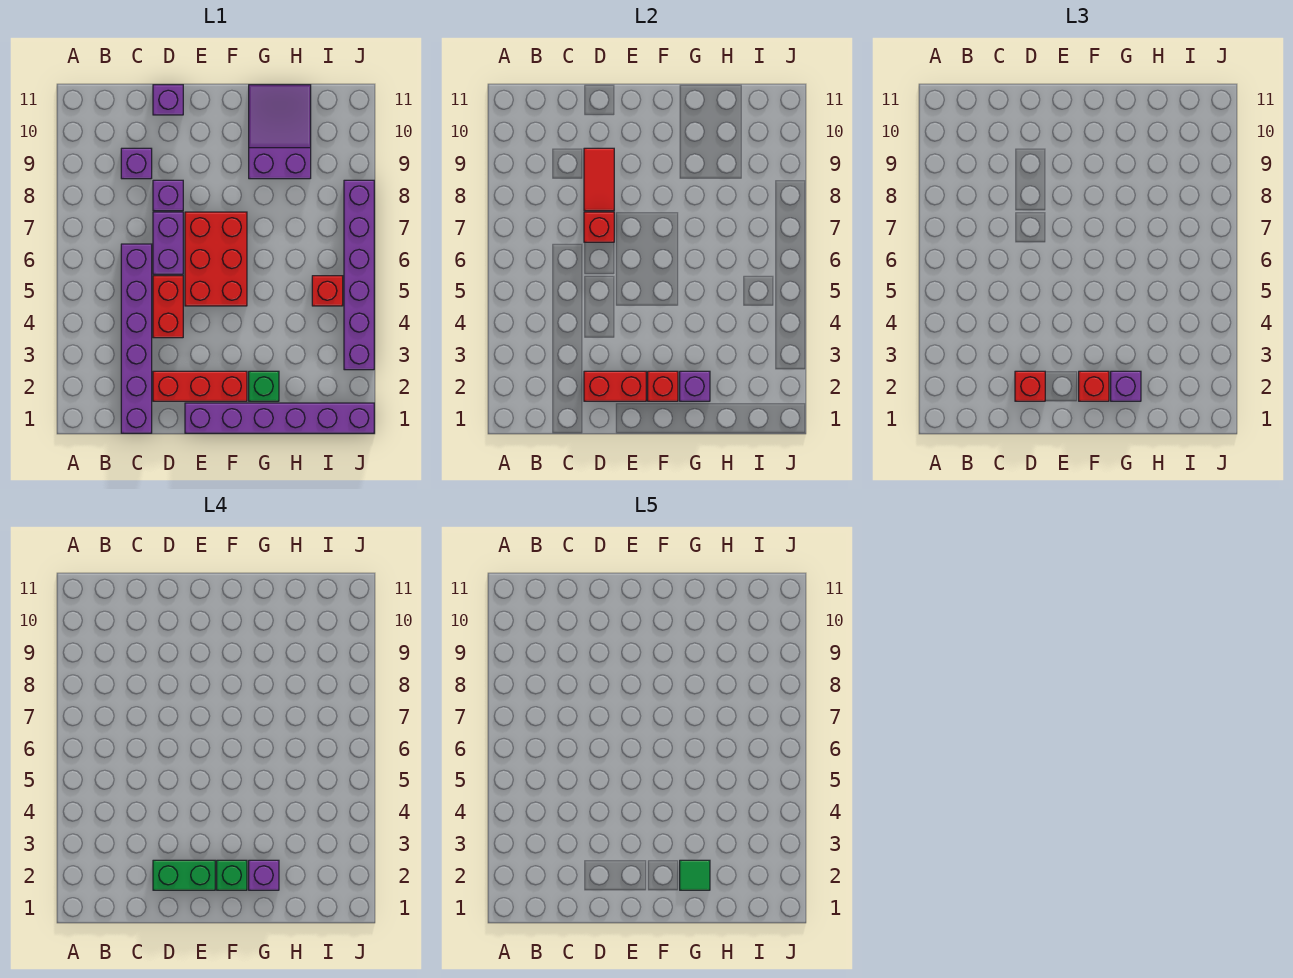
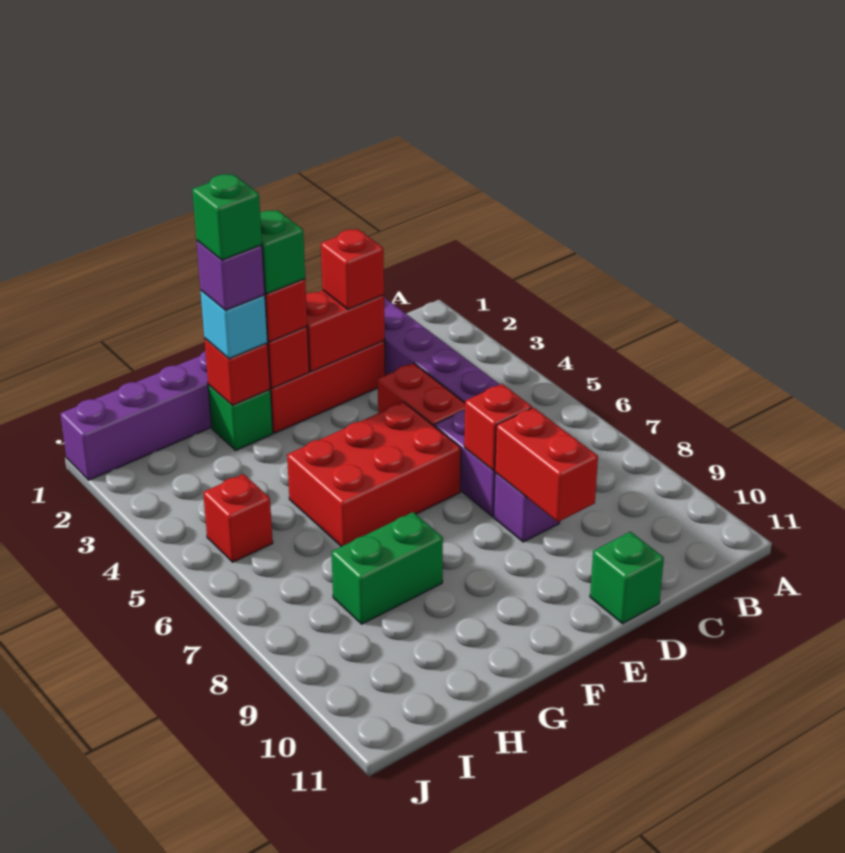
purple brick C9 level 1 -> none
green brick D2:E2 level 4 -> green brick G8:H8 level 1
red tile D8:D9 level 2 -> red brick D8:D9 level 2
purple brick D11 level 1 -> green brick D11 level 1
red brick E5:F7 level 1 -> red brick E5:G6 level 1
purple brick G2 level 2 -> red brick G2 level 2
purple brick G2 level 3 -> cyan brick G2 level 3
green tile G2 level 5 -> green brick G2 level 5
purple slope G9:H11 level 1 top 9 -> none
purple brick J3:J8 level 1 -> none

